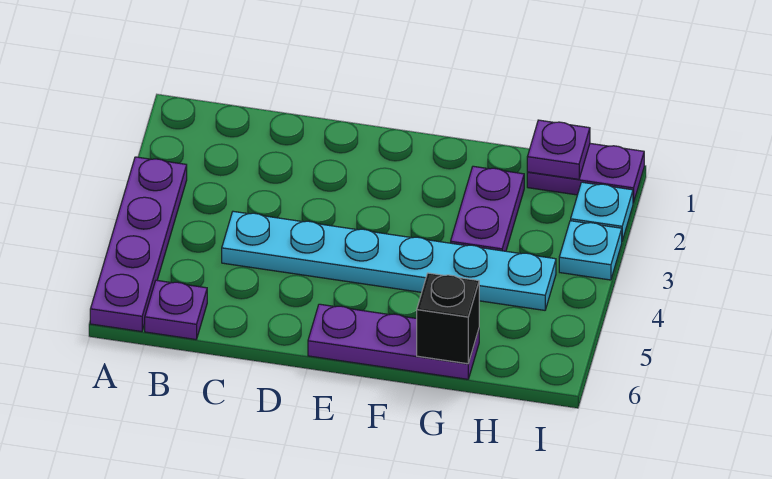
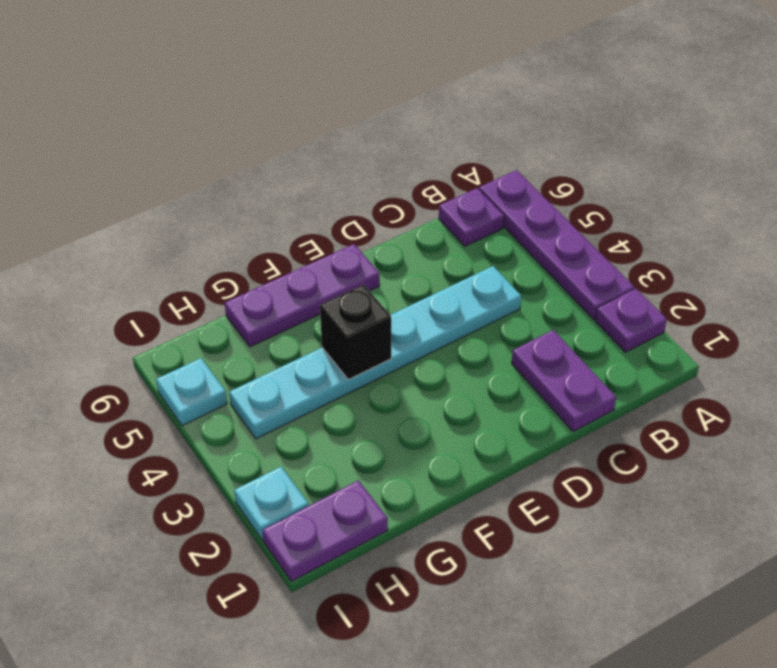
purple plate G2:G3 level 1 -> purple plate C1:C2 level 1
black brick G6 level 2 -> black brick F4 level 2
purple plate H1 level 2 -> purple plate A2 level 1
cyan plate I3 level 1 -> cyan plate I5 level 1

